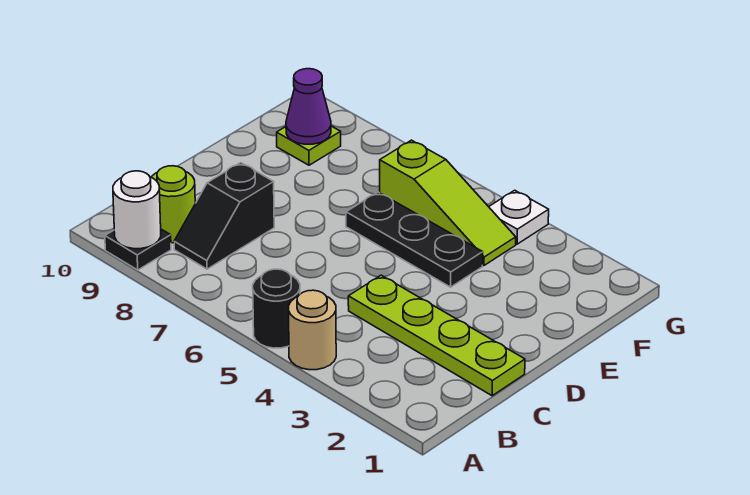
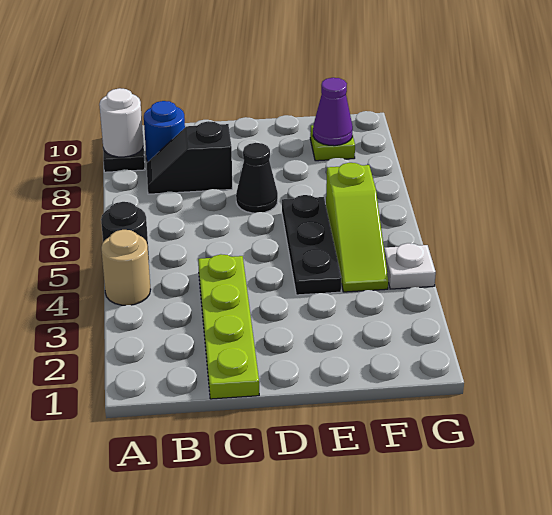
lime round brick B9 level 1 -> blue round brick B9 level 1
none -> black cone D7 level 1

